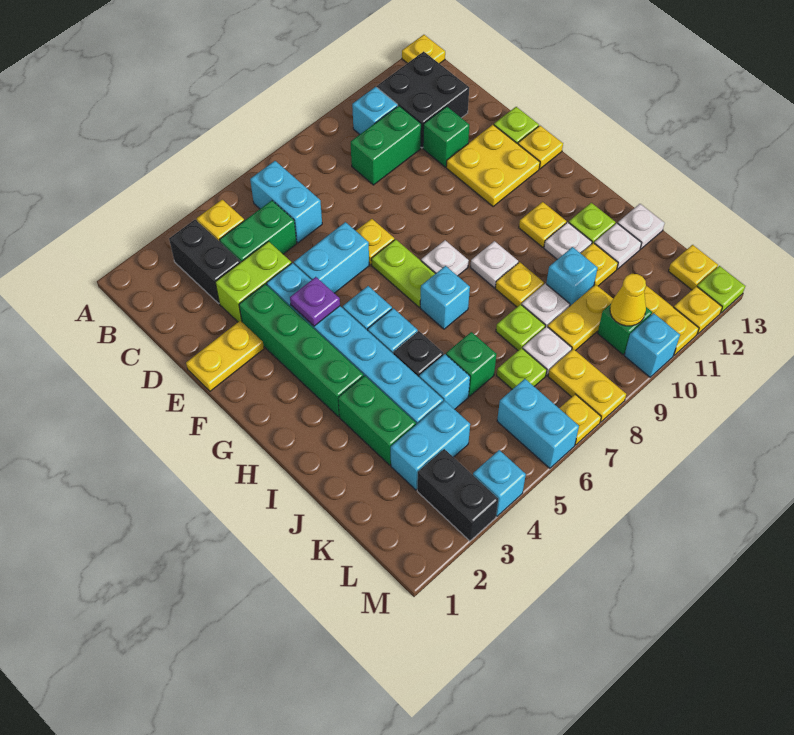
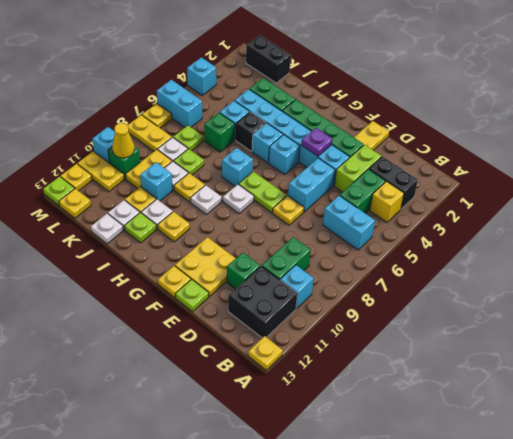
cyan brick K3:K4 level 1 -> none
black brick L3:M3 level 1 -> black brick K1:L1 level 1

